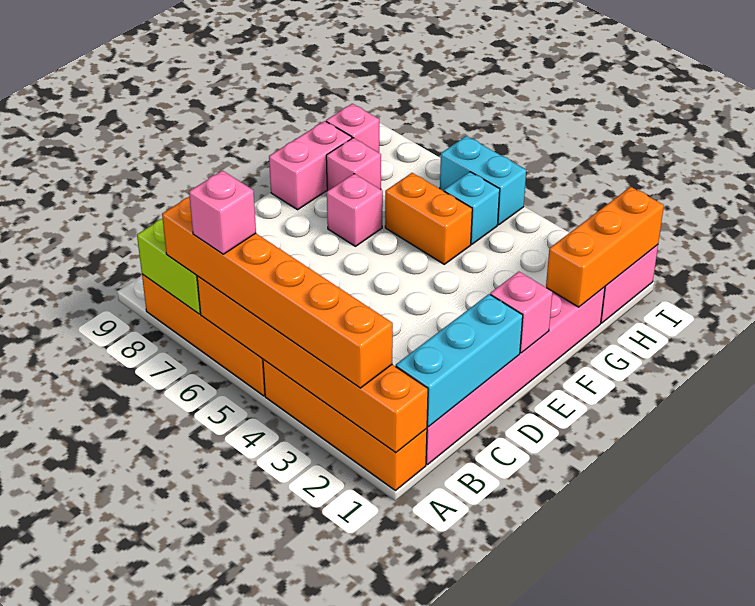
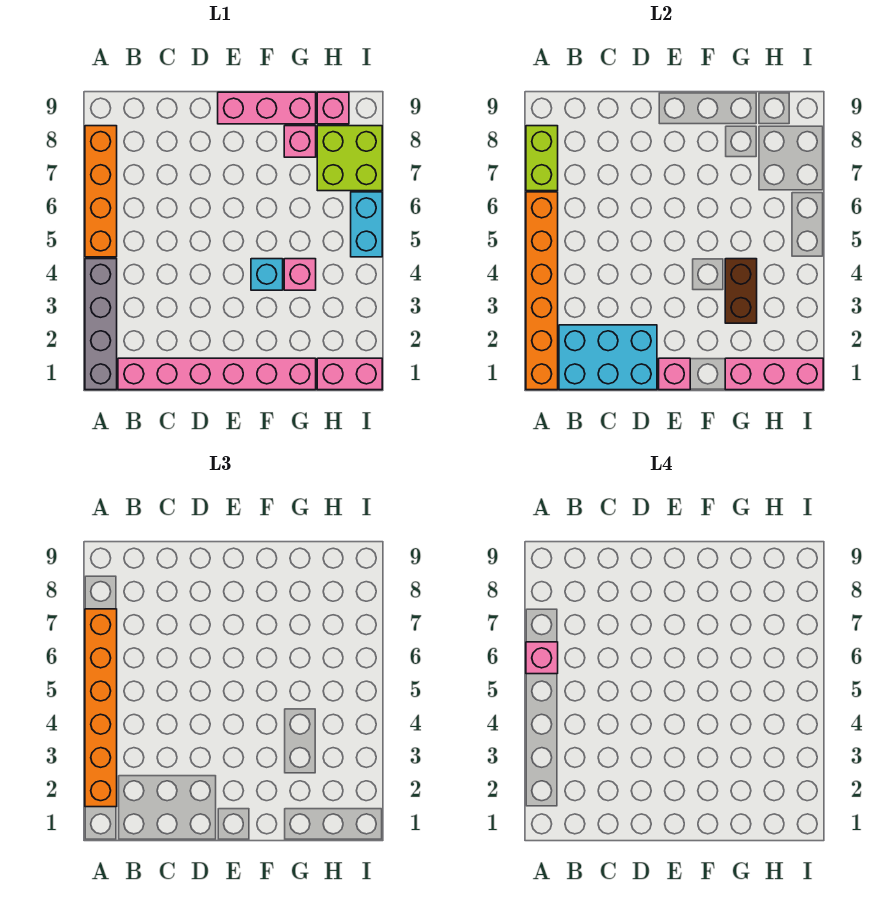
orange brick A1:A4 level 1 -> grey brick A1:A4 level 1
cyan brick B1:D1 level 2 -> cyan brick B1:D2 level 2
pink brick F7 level 1 -> pink brick G4 level 1
pink brick F9:G9 level 1 -> pink brick E9:G9 level 1
orange brick G1:I1 level 2 -> pink brick G1:I1 level 2
none -> brown brick G3:G4 level 2
orange brick G5:G6 level 1 -> none
cyan brick H5 level 1 -> cyan brick F4 level 1
none -> lime brick H7:I8 level 1

